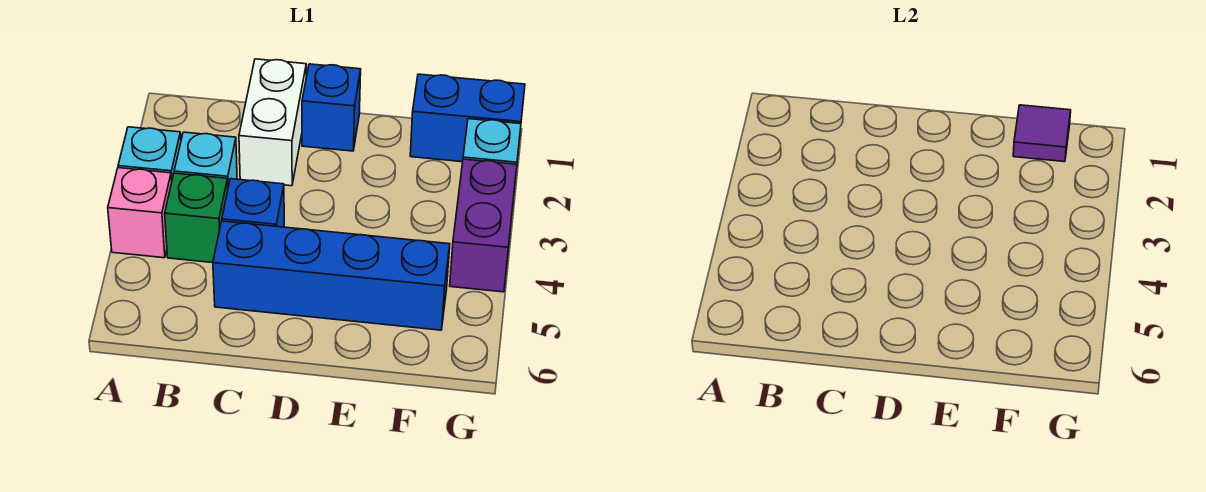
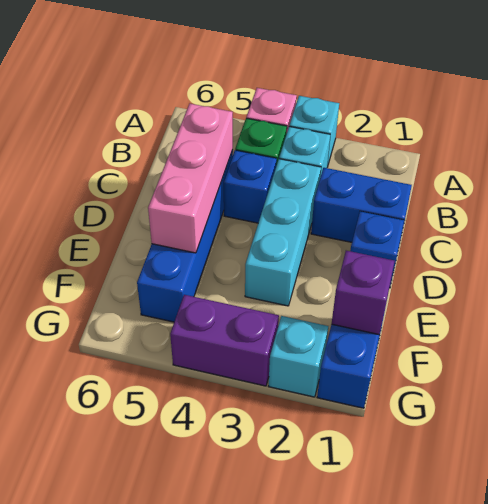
white brick C1:C2 level 1 -> blue brick C1:C2 level 1
none -> cyan brick C3:E3 level 1
none -> pink brick C5:E5 level 2
purple tile F1 level 2 -> purple brick F1 level 2

